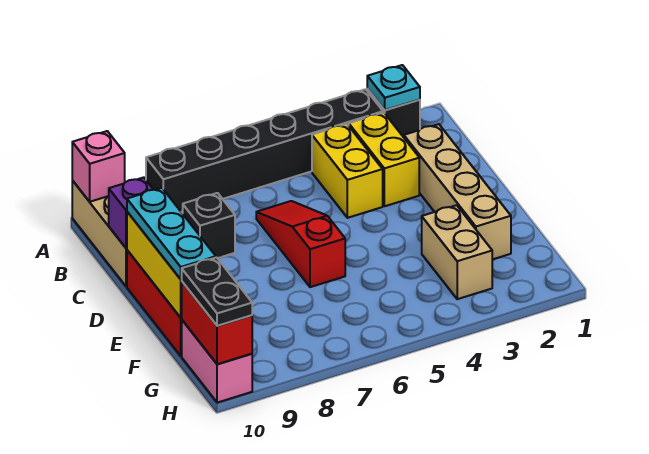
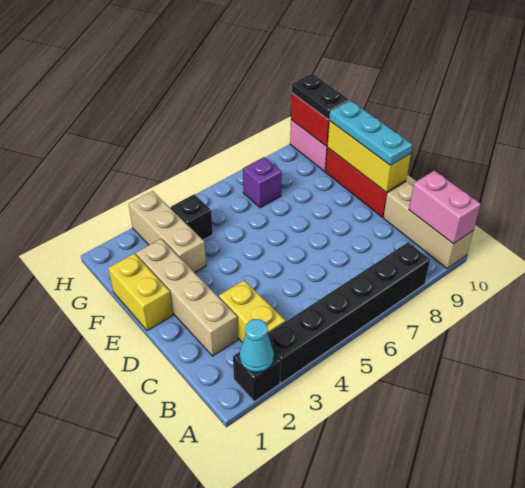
cyan plate A2 level 2 -> cyan cone A2 level 2
pink brick A10 level 2 -> pink brick A10:B10 level 2
yellow brick B4:C4 level 1 -> yellow brick E1:F1 level 1
red slope C6:E6 level 1 top E -> none
black brick C8 level 1 -> black brick G4 level 1
purple brick C10 level 2 -> purple brick G7 level 1
tan brick F3:G3 level 1 -> tan brick F3:H3 level 1

